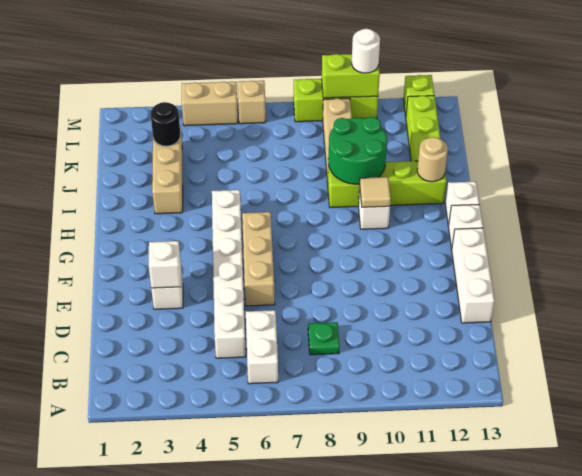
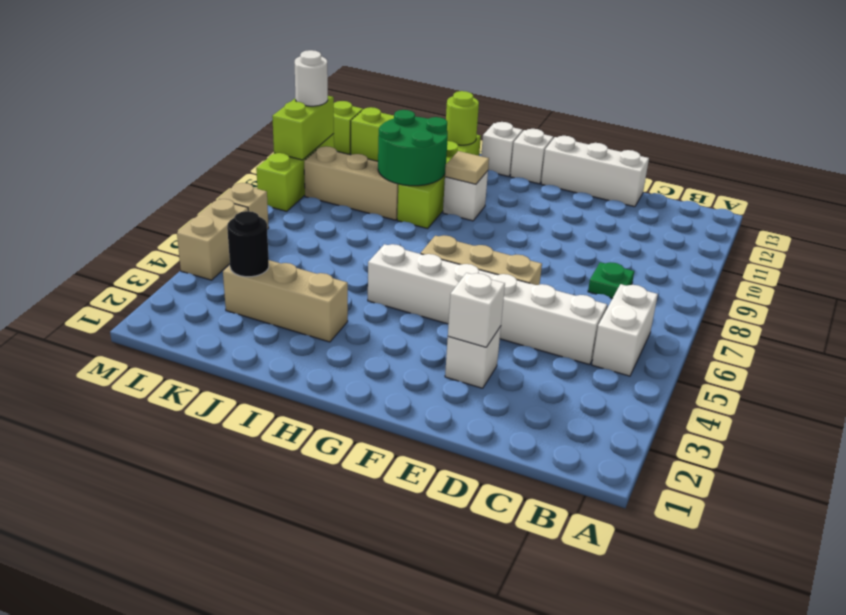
white brick B6:C6 level 1 -> white brick B5:B6 level 1
tan round brick I12 level 2 -> lime round brick I12 level 2

